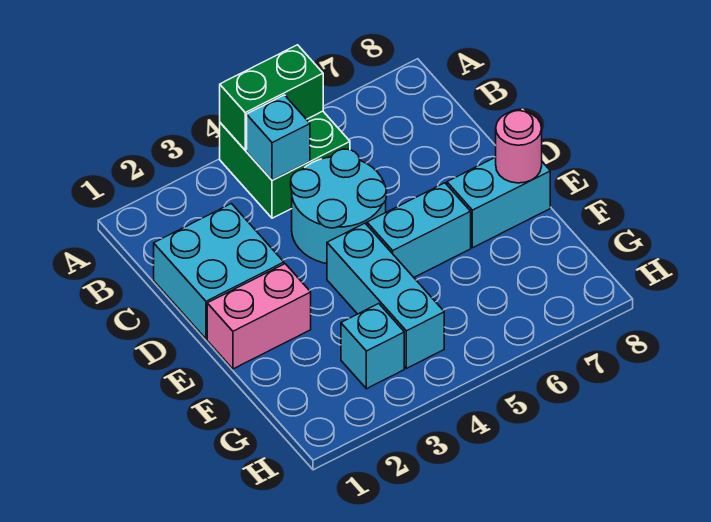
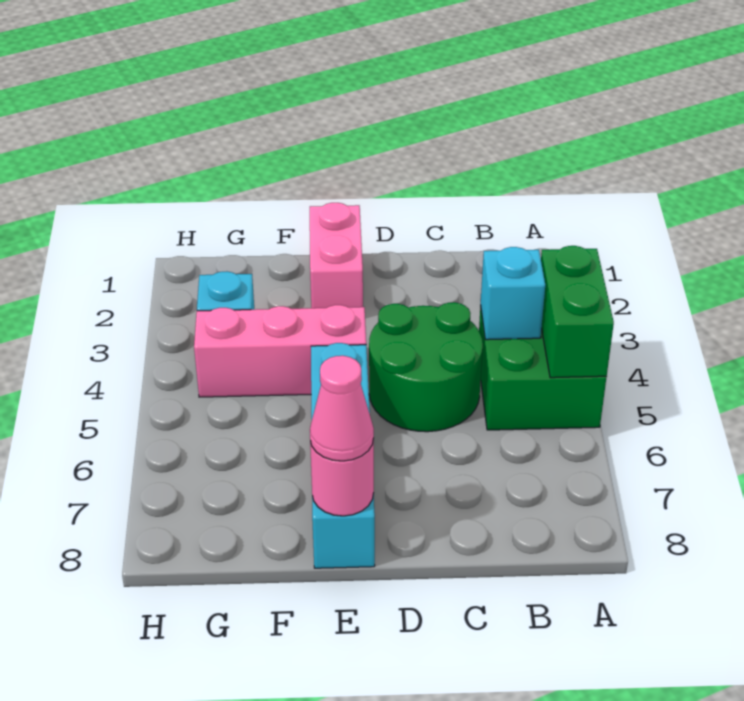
cyan brick C1:D2 level 1 -> none
cyan round brick C4:D5 level 1 -> green round brick C4:D5 level 1
cyan brick E4:G4 level 1 -> pink brick E4:G4 level 1
none -> pink cone E8 level 3

